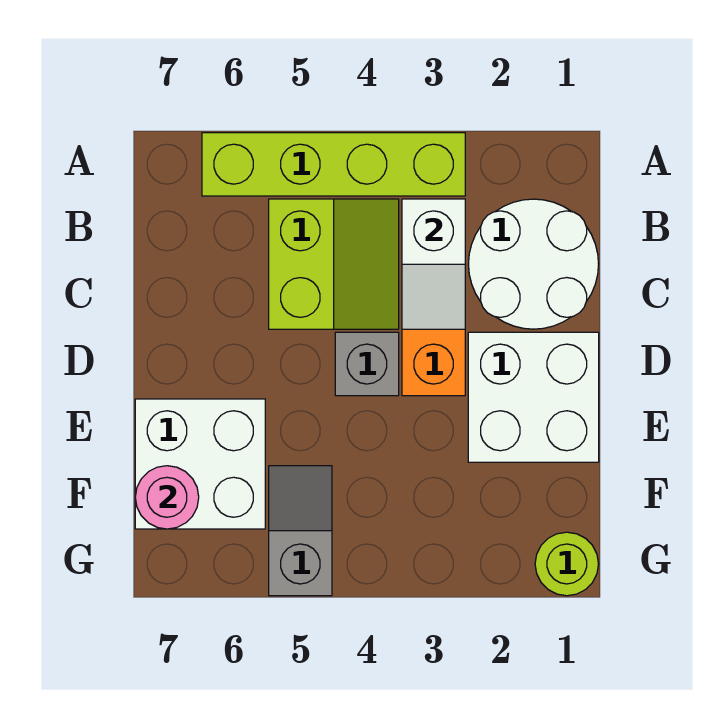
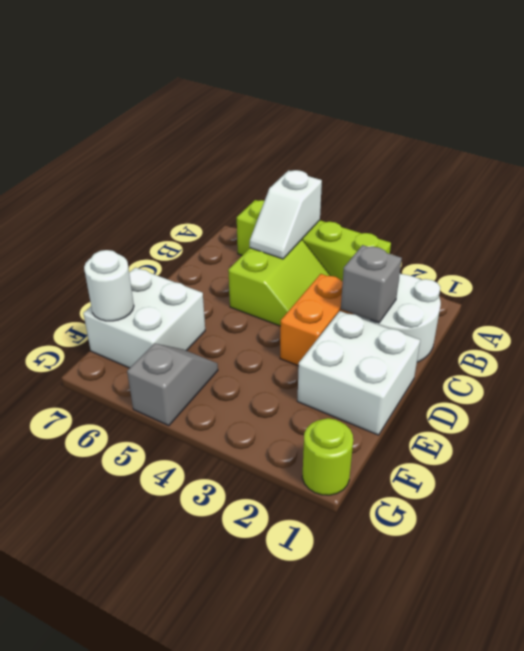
white slope B3:C3 level 2 top B -> white slope A5:B5 level 2 top A
grey brick D4 level 1 -> grey brick C2 level 2
pink round brick F7 level 2 -> white round brick F7 level 2

